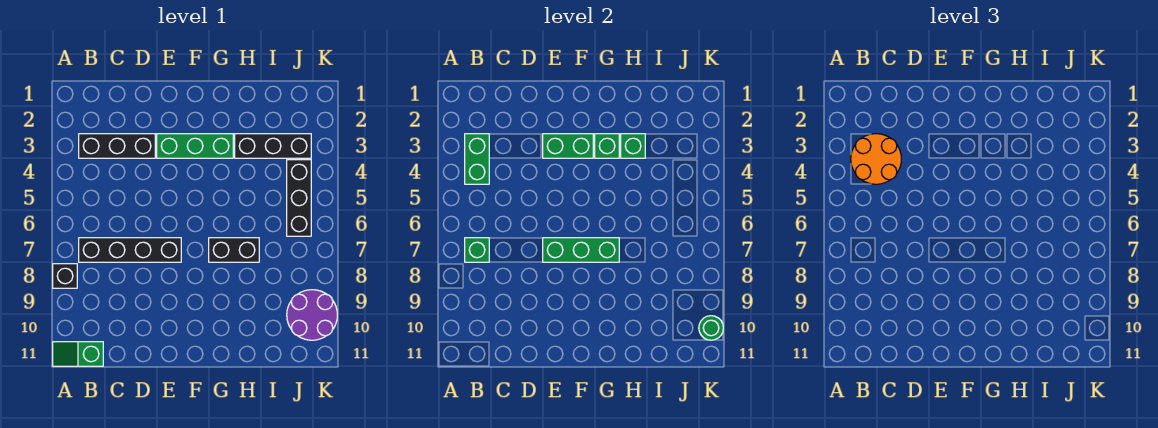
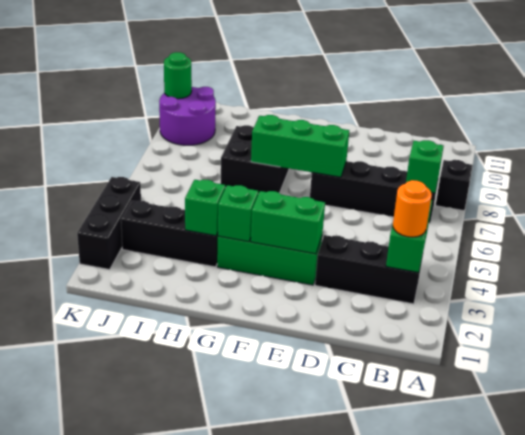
green slope A11:B11 level 1 top B -> none
orange round brick B3:C4 level 3 -> orange round brick B3 level 3
black brick G7:H7 level 1 -> black brick G7:H8 level 1
black brick J4:J6 level 1 -> black brick K2:K4 level 1

